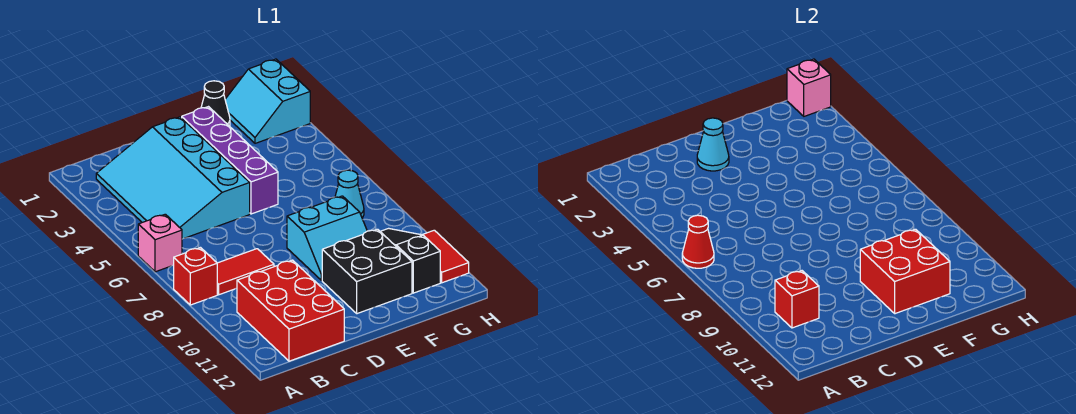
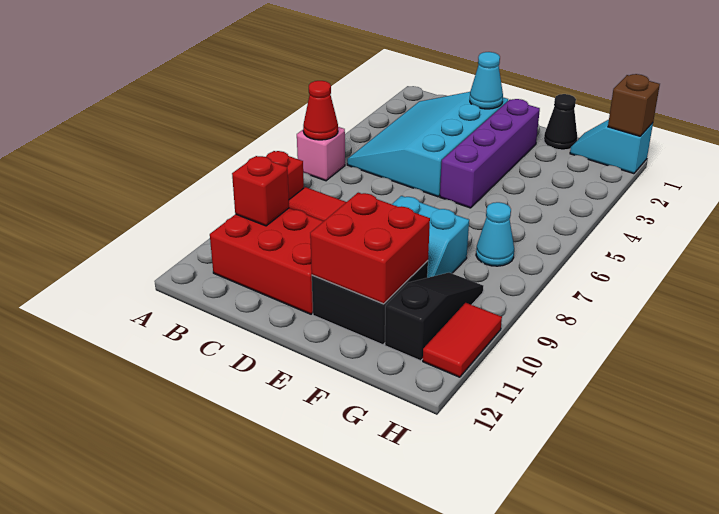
red brick B10:C12 level 1 -> red brick B10:D11 level 1
cyan slope G1:H2 level 1 top H -> cyan slope G1:H1 level 1 top H
pink brick H1 level 2 -> brown brick H1 level 2

